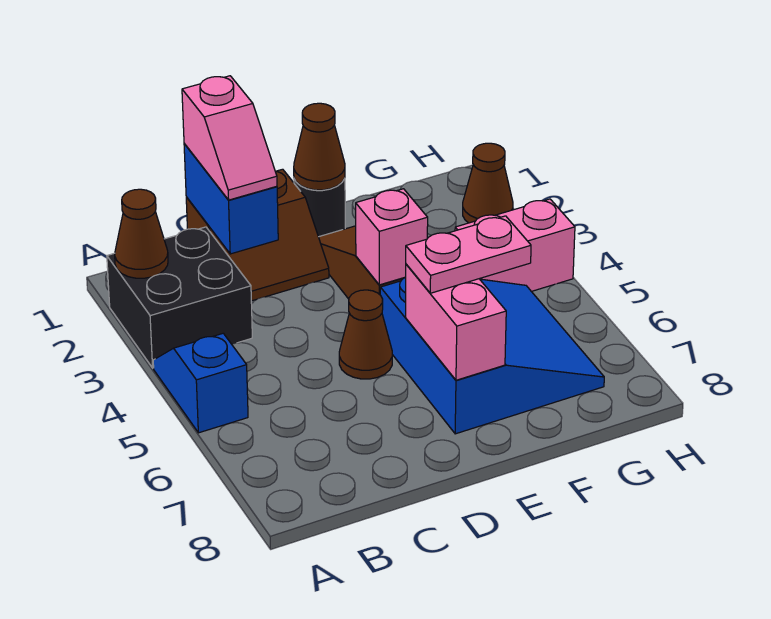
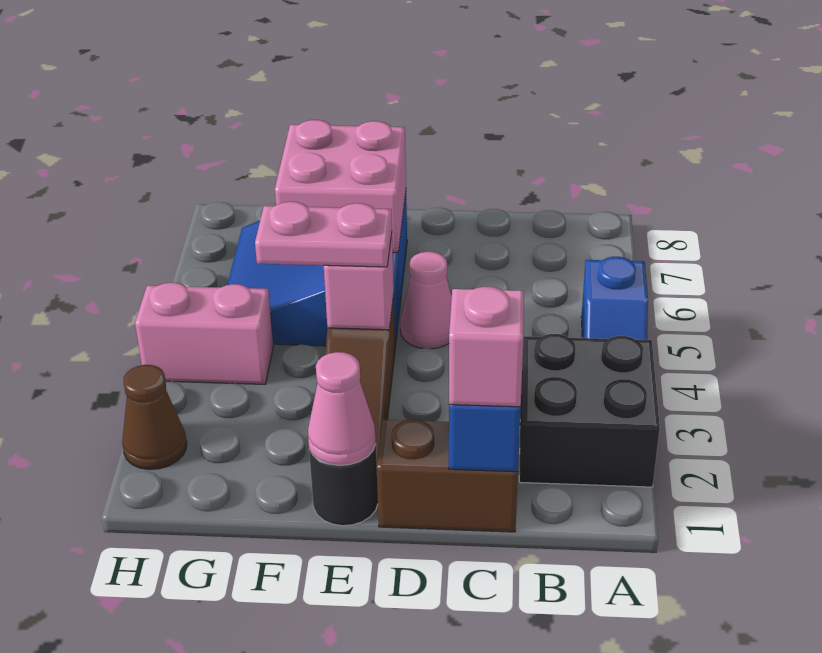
brown cone A2 level 2 -> none
brown cone D5 level 1 -> pink cone D5 level 1
brown cone E1 level 2 -> pink cone E1 level 2
pink brick E6:E7 level 2 -> pink brick E6:F7 level 2
pink plate E6:F6 level 3 -> pink plate E4:F4 level 3

